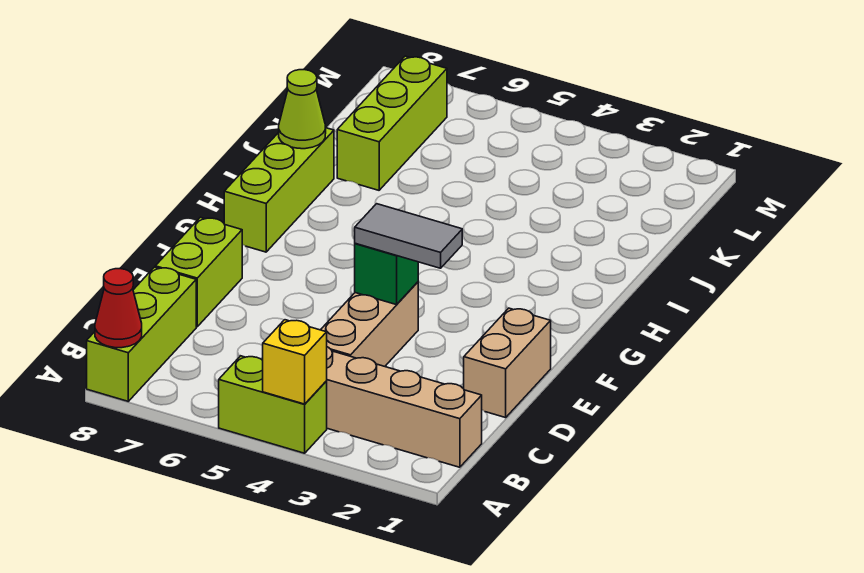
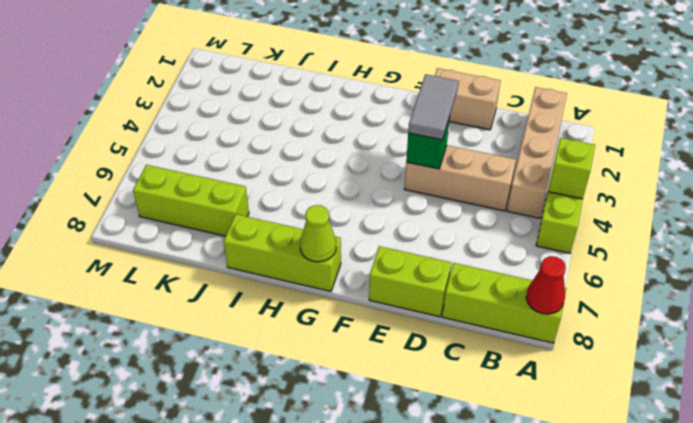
yellow brick A4 level 2 -> lime brick A4 level 2
lime cone I8 level 2 -> lime cone G8 level 2

